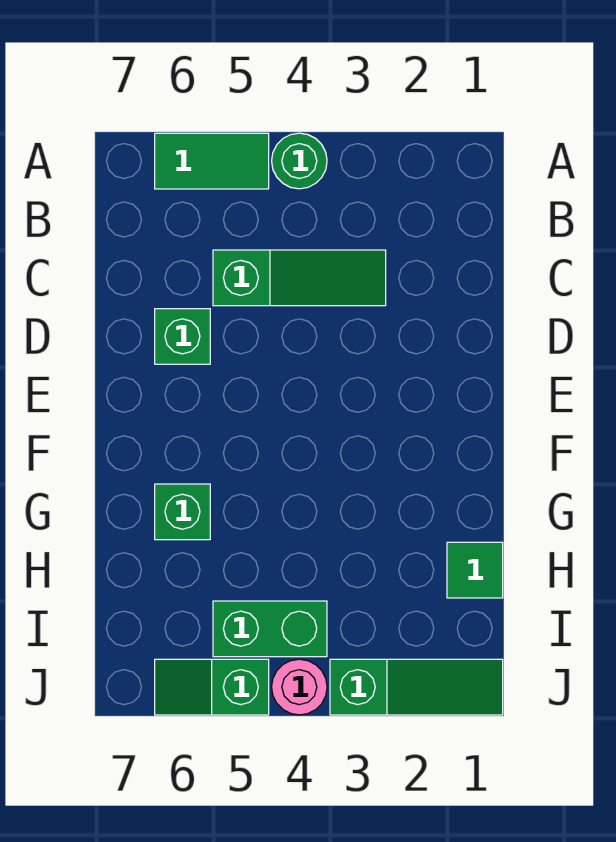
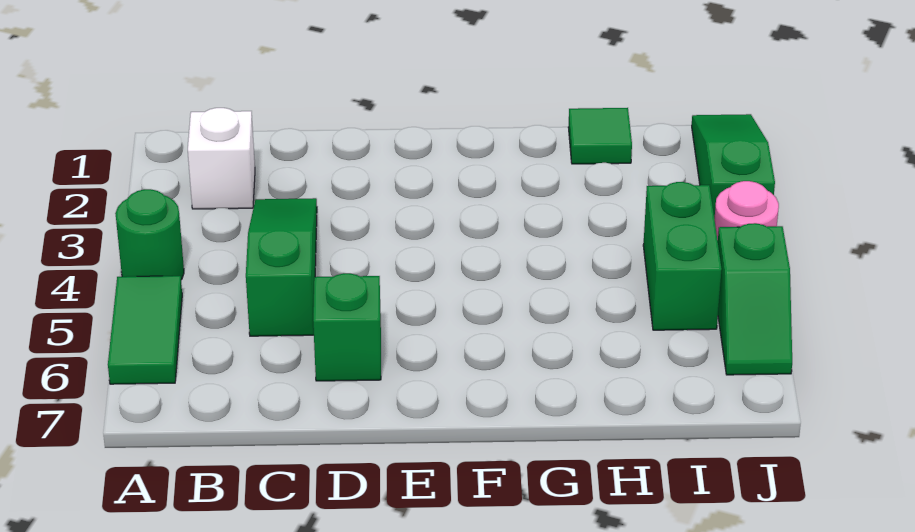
none -> white brick B2 level 1
green brick G6 level 1 -> none

